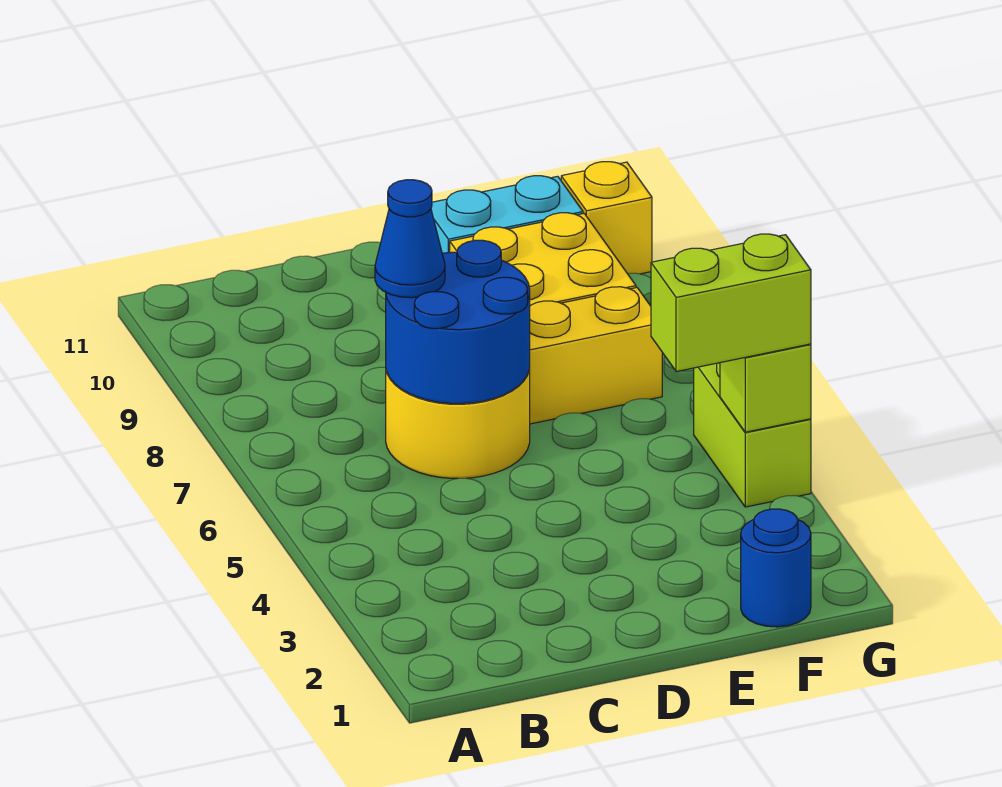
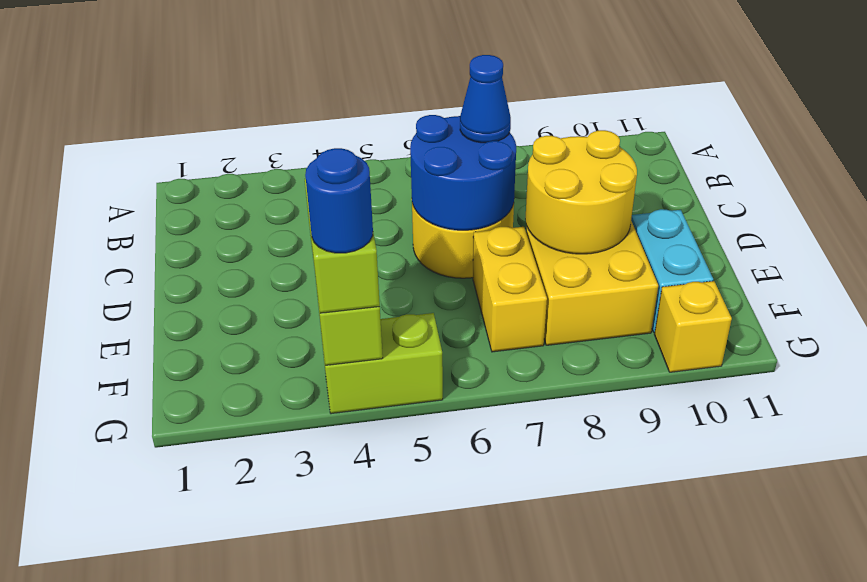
none -> yellow round brick D8:E9 level 2
blue round brick F1 level 1 -> blue round brick G4 level 4

